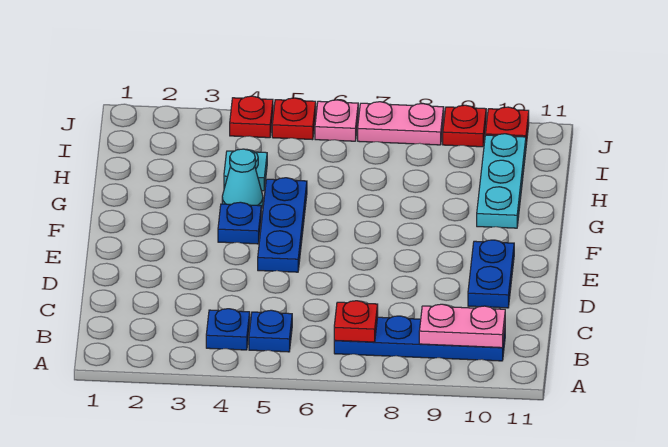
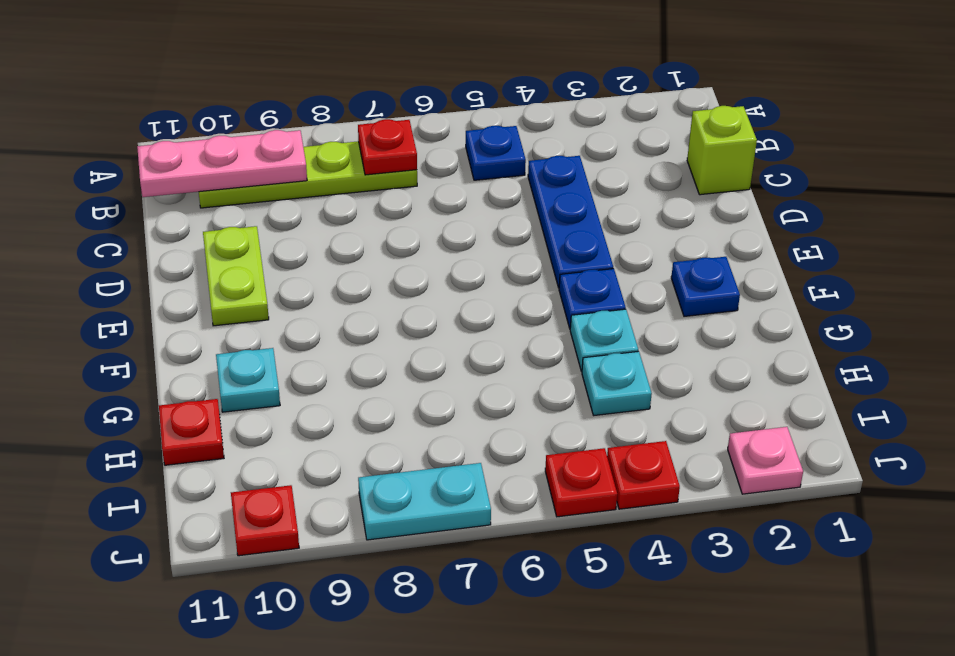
blue plate B4 level 1 -> blue plate F2 level 1
blue plate B7:B10 level 1 -> lime plate B7:B10 level 1
pink plate B9:B10 level 2 -> pink plate B9:B11 level 2
none -> lime brick C1 level 1
blue plate D10:E10 level 1 -> lime plate D10:E10 level 1
blue plate E5:G5 level 1 -> blue plate C4:E4 level 1
cyan cone G4 level 1 -> cyan plate G4 level 1
cyan plate G10:I10 level 1 -> cyan plate G10 level 1
pink plate J6 level 1 -> pink plate J2 level 1
pink plate J7:J8 level 1 -> cyan plate J7:J8 level 1
red plate J9 level 1 -> red plate H11 level 1

